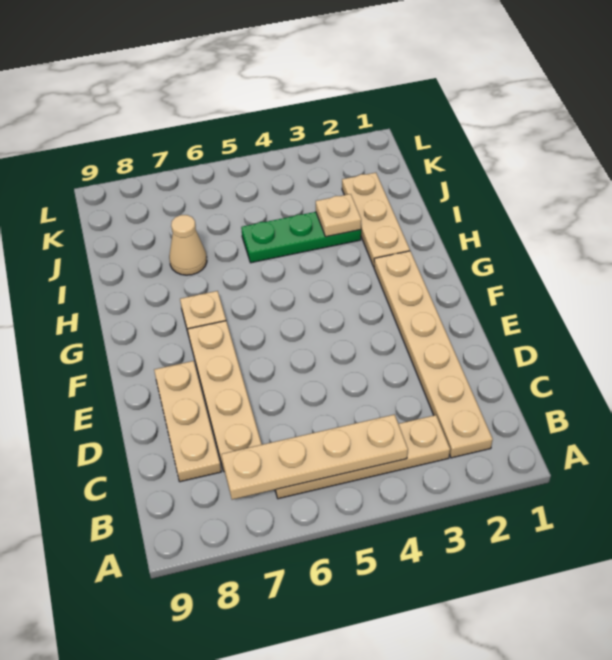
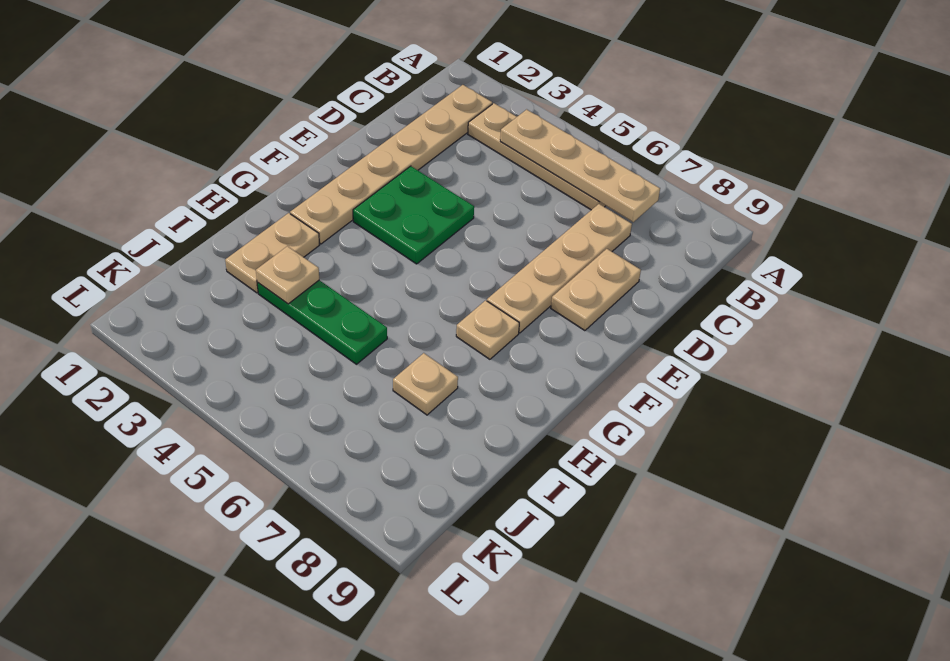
tan plate C8:E8 level 1 -> tan plate D8:E8 level 1
none -> green plate E3:F4 level 1
tan plate H2:J2 level 1 -> tan plate H2:I2 level 1
tan cone I7 level 1 -> tan plate I7 level 1

